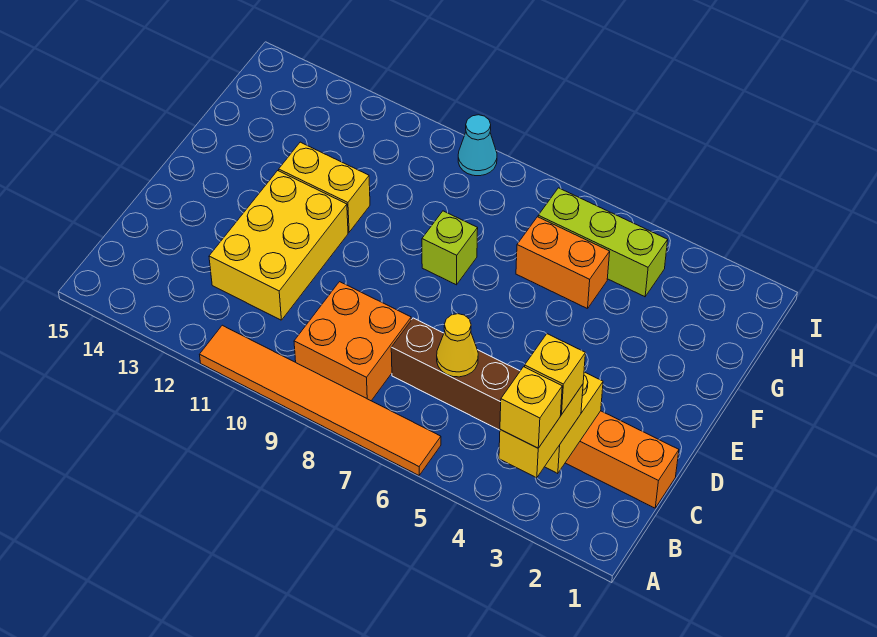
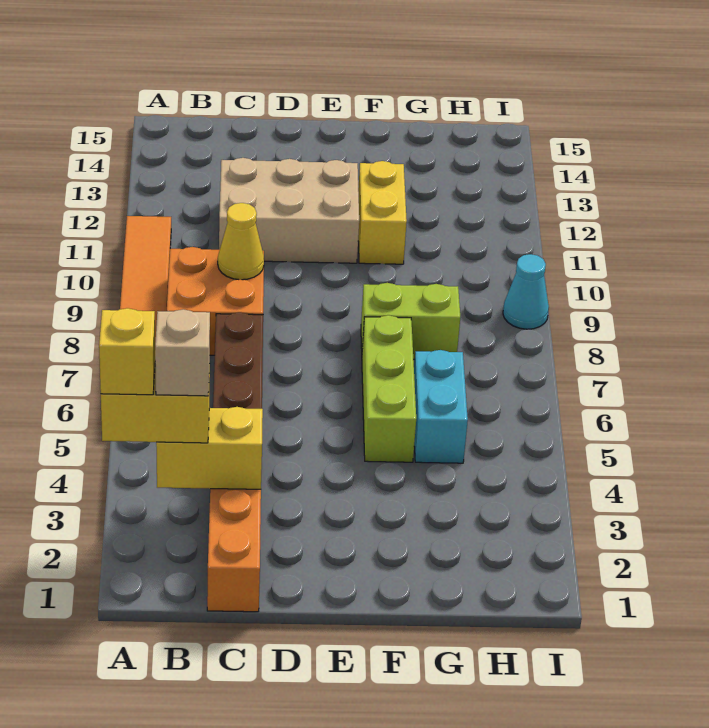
yellow brick B3 level 4 -> tan brick B3 level 4
yellow cone C6 level 2 -> yellow cone C9 level 2
yellow brick C11:E12 level 1 -> tan brick C11:E12 level 1
lime brick F8 level 1 -> lime brick F8:G8 level 1
orange brick G5:G6 level 1 -> cyan brick G5:G6 level 1
lime brick H4:H6 level 1 -> lime brick F5:F7 level 1

